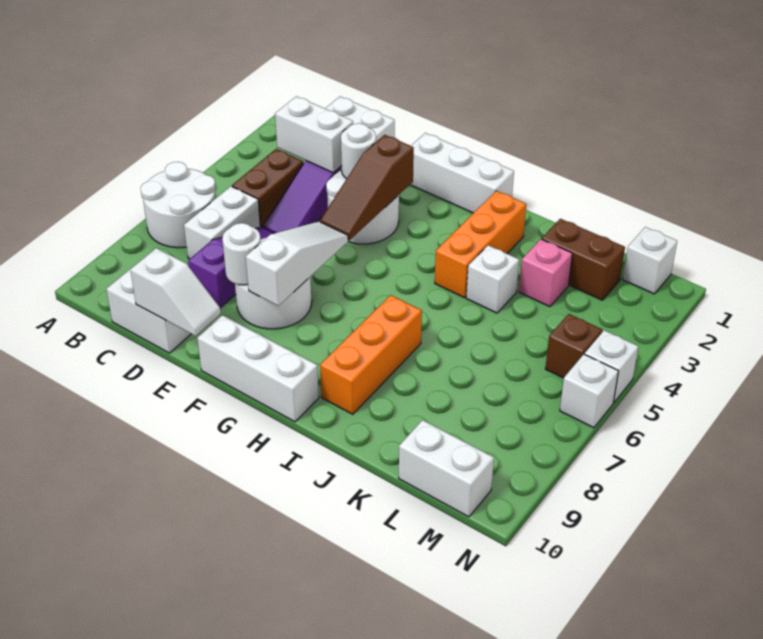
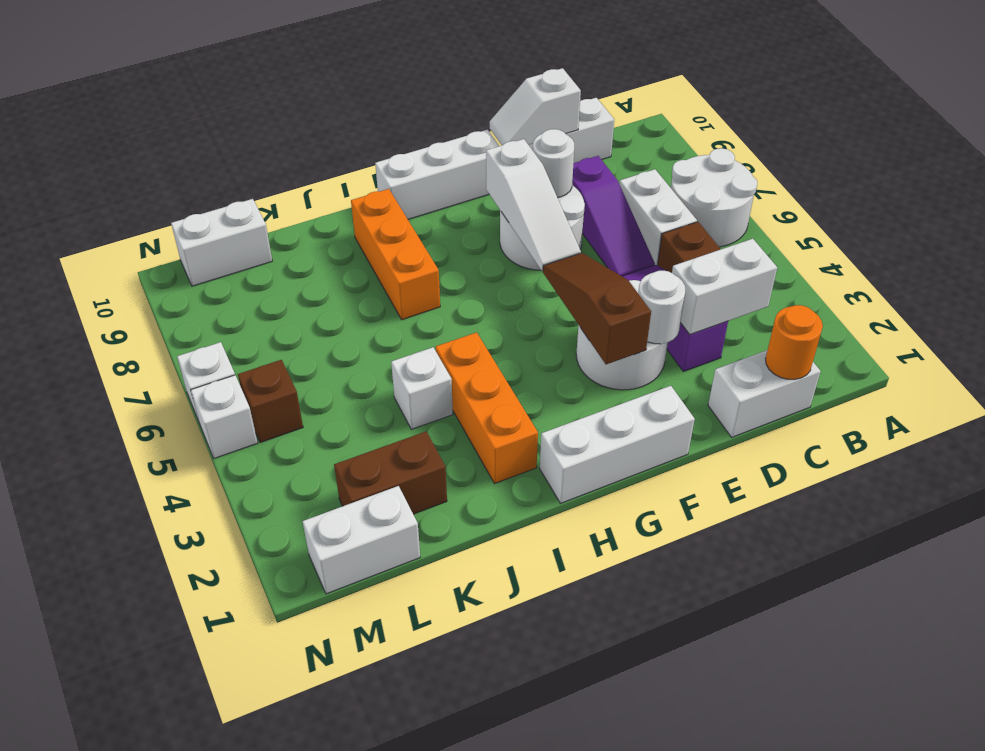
none -> orange round brick C1 level 2
pink brick K3 level 1 -> none
white brick M1 level 1 -> white brick L1:M1 level 1

